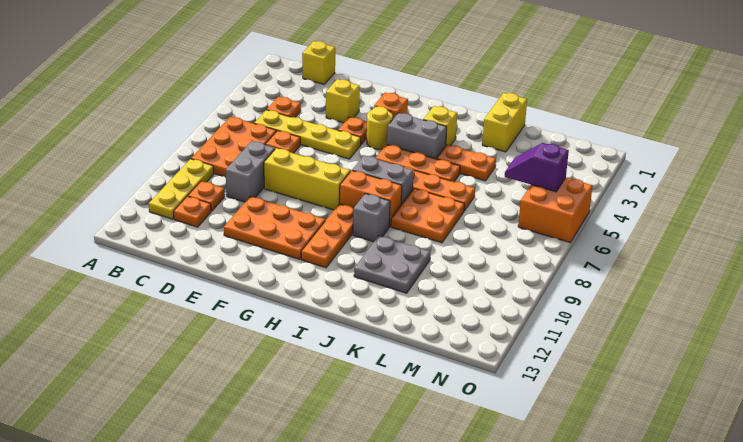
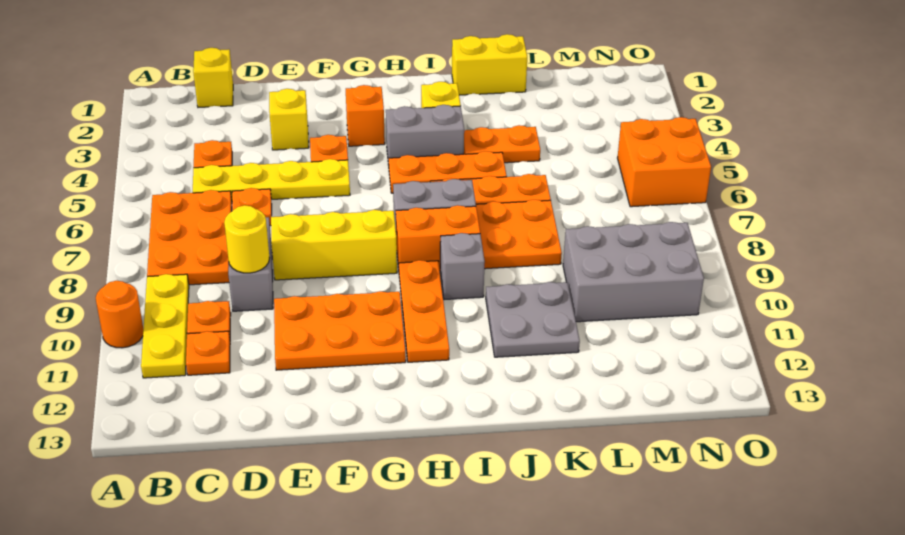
none -> orange round brick A10 level 1
yellow round brick G4 level 1 -> yellow round brick D9 level 2
yellow brick K1:K2 level 1 -> yellow brick J1:K1 level 1
none -> grey brick L9:N10 level 1
purple slope M5:N5 level 2 top N -> none

